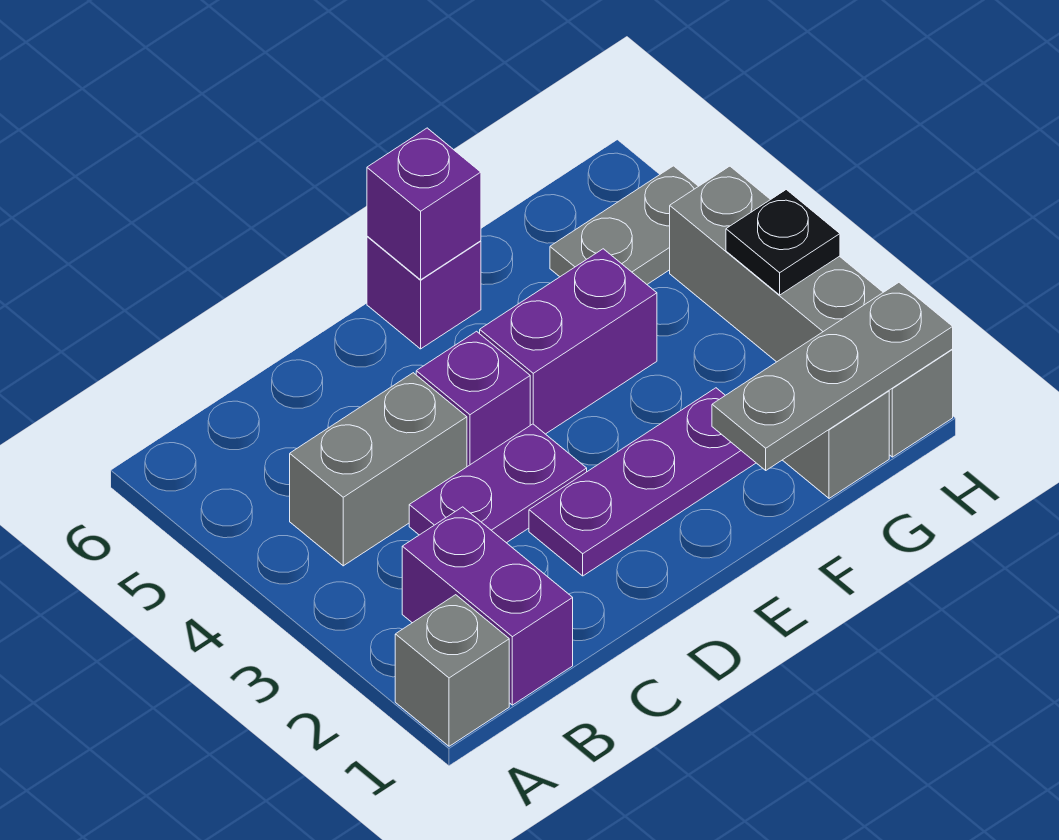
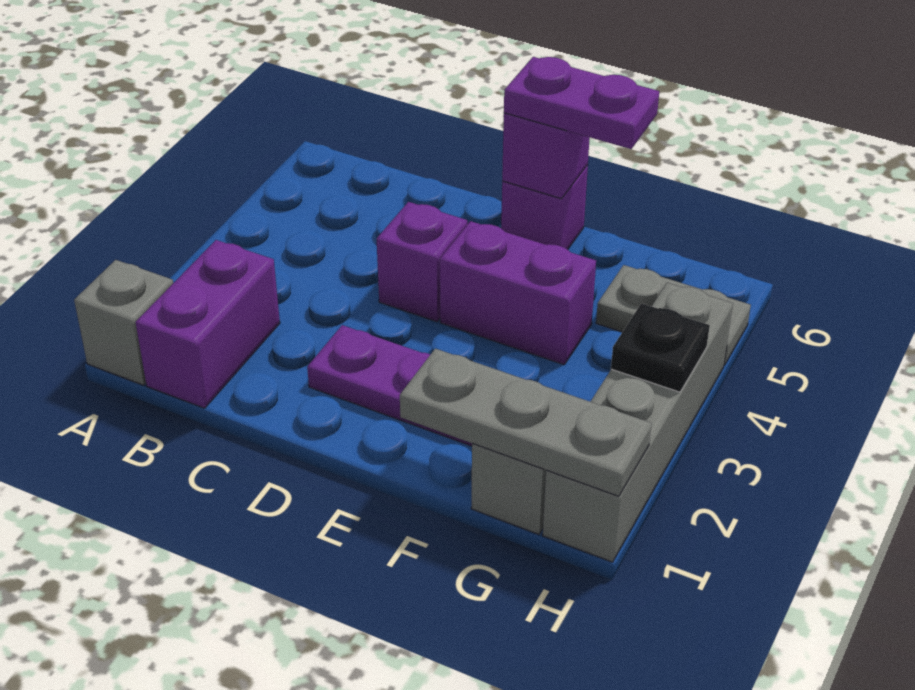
grey brick B4:C4 level 1 -> none
purple plate C3:D3 level 1 -> purple plate E6:F6 level 3

